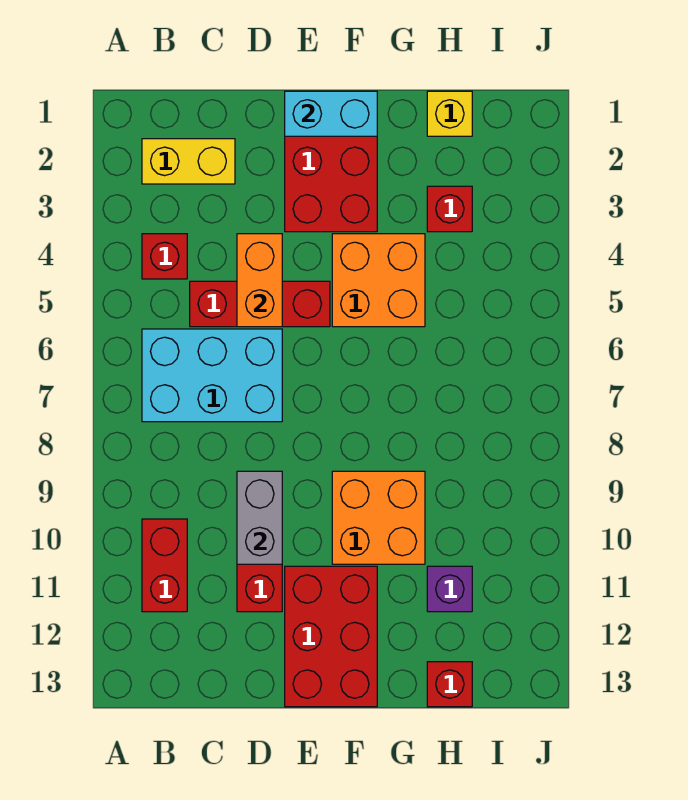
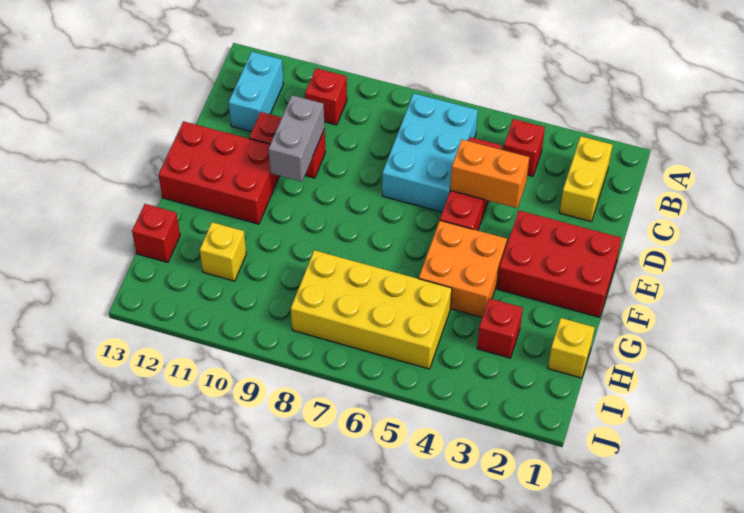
red brick B10:B11 level 1 -> red brick B10 level 1
grey brick D9:D10 level 2 -> grey brick D10:E10 level 2
cyan brick E1:F1 level 2 -> cyan brick B12:C12 level 1
orange brick F9:G10 level 1 -> none
none -> yellow brick H5:I8 level 1
purple brick H11 level 1 -> yellow brick H11 level 1

